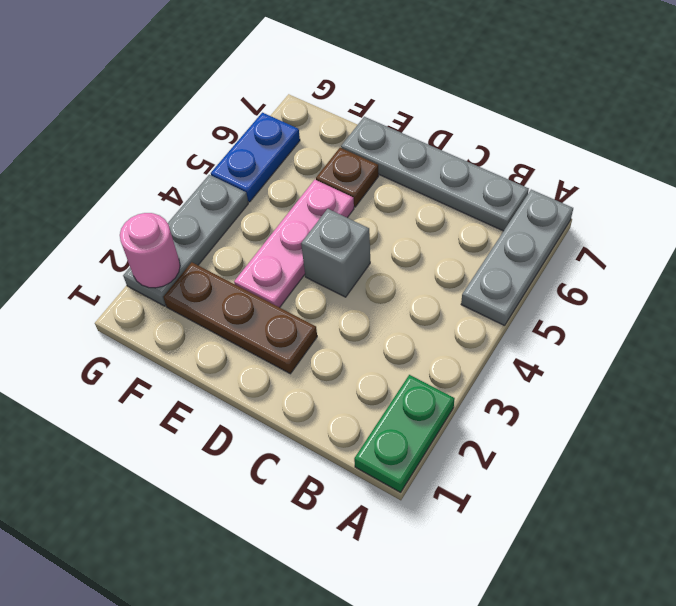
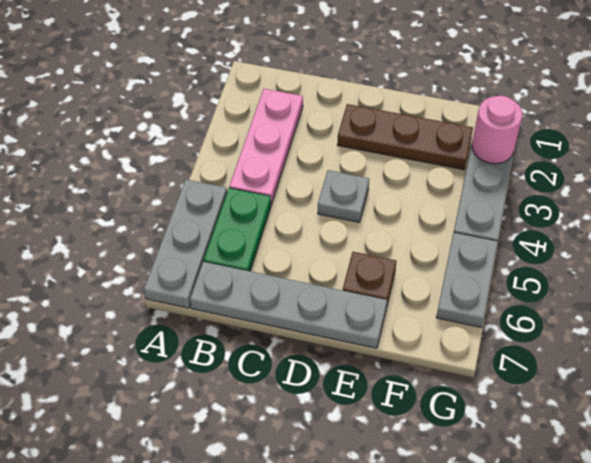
green plate A1:A2 level 1 -> green plate B5:B6 level 1
grey brick D4 level 1 -> grey plate D4 level 1
pink plate E3:E5 level 1 -> pink plate B2:B4 level 1
blue plate G5:G6 level 1 -> grey plate G5:G6 level 1

